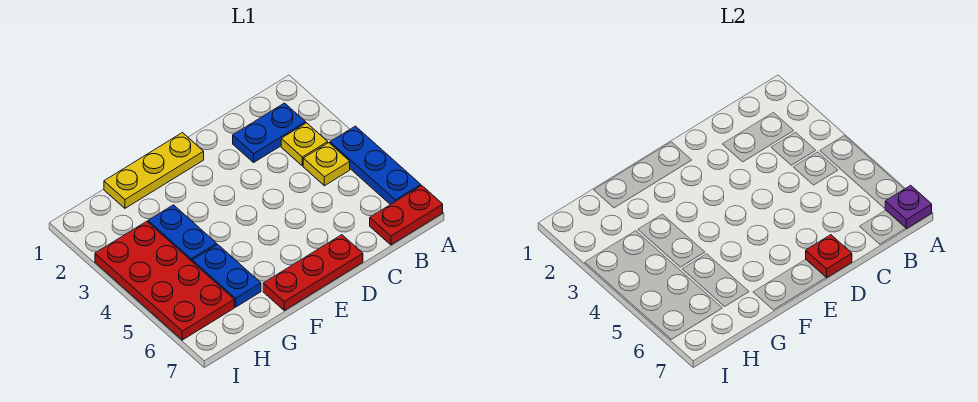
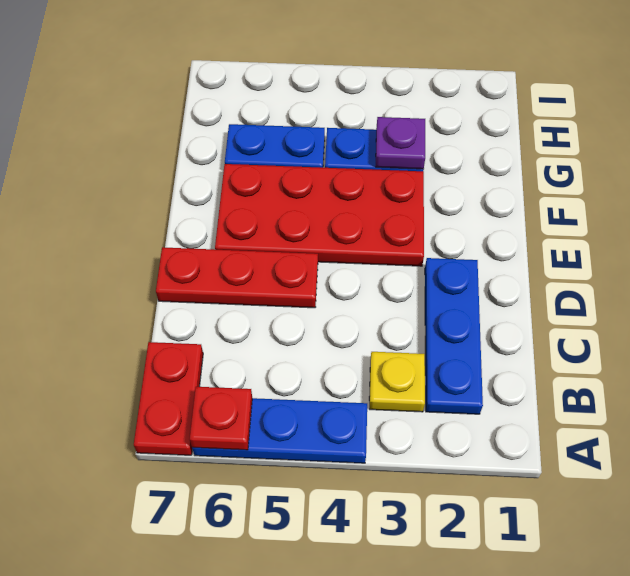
purple plate A7 level 2 -> purple plate G3 level 2
blue plate B2:C2 level 1 -> blue plate B2:D2 level 1
yellow plate B4 level 1 -> none
red plate D7:F7 level 1 -> red plate D5:D7 level 1
red plate D7 level 2 -> red plate A6 level 2
yellow plate E1:G1 level 1 -> none
red plate H3:I6 level 1 -> red plate E3:F6 level 1

